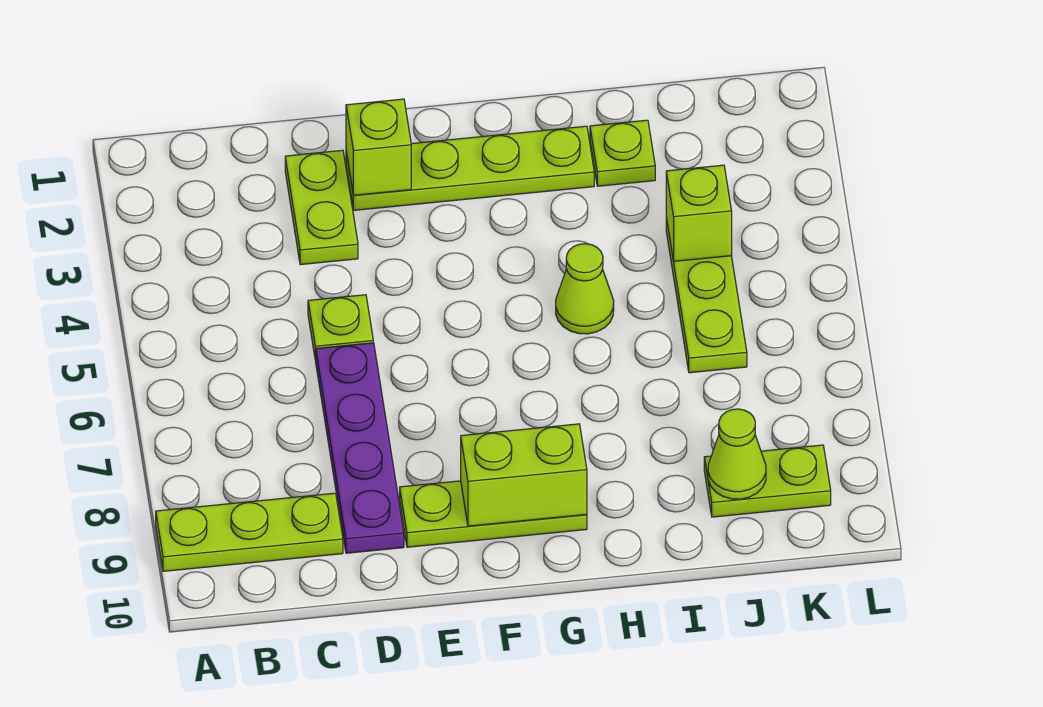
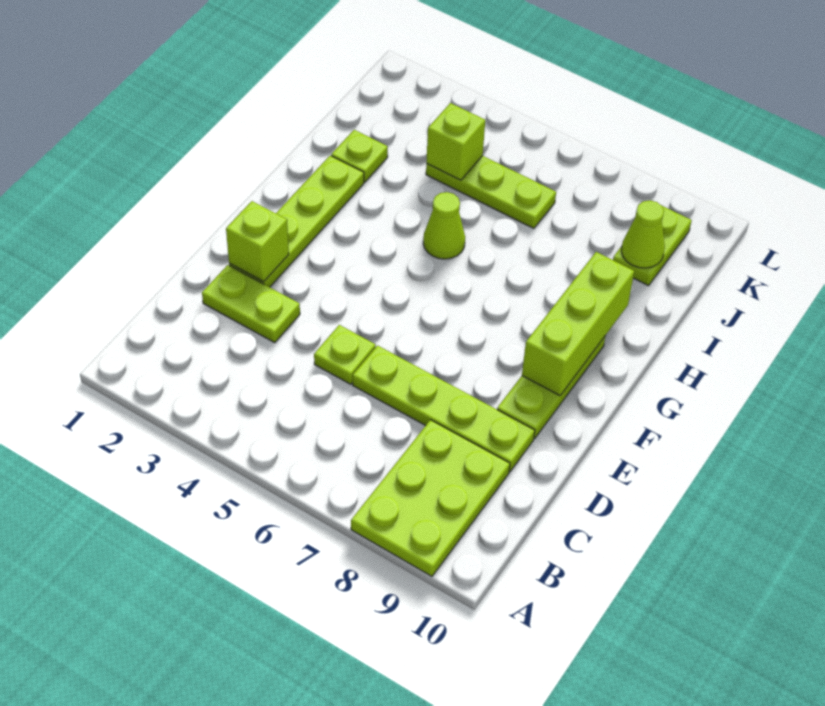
lime plate A9:C9 level 1 -> lime plate A8:C9 level 1
purple plate D6:D9 level 1 -> lime plate D6:D9 level 1
lime brick F9:G9 level 2 -> lime brick F9:H9 level 2

